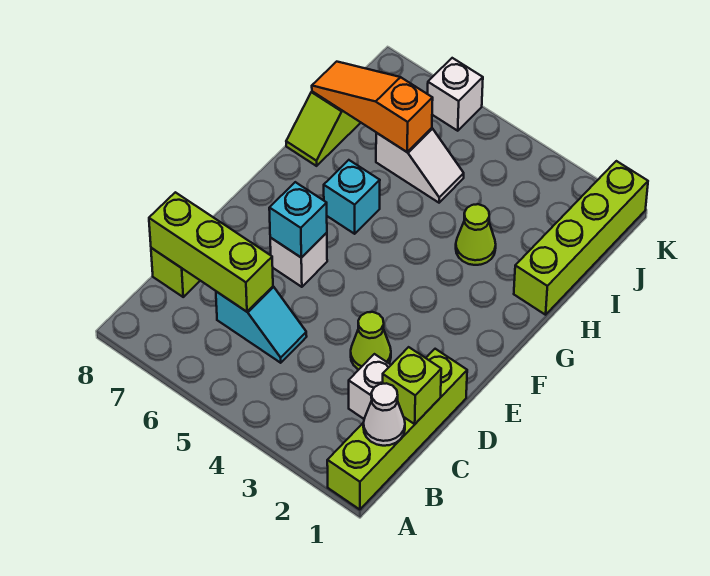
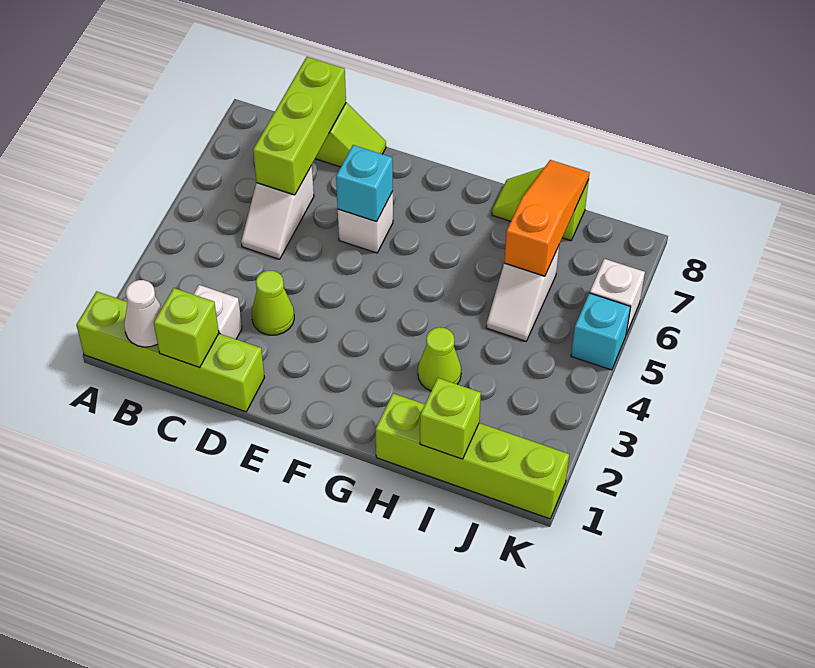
cyan slope C5:C6 level 1 top 6 -> white slope C5:C6 level 1 top 6
cyan brick G6 level 1 -> cyan brick K5 level 1
none -> lime brick I1 level 2

